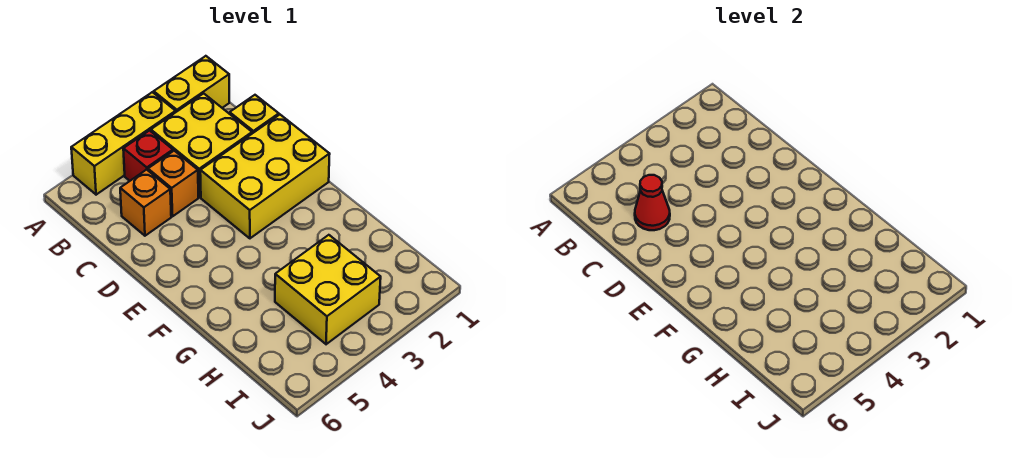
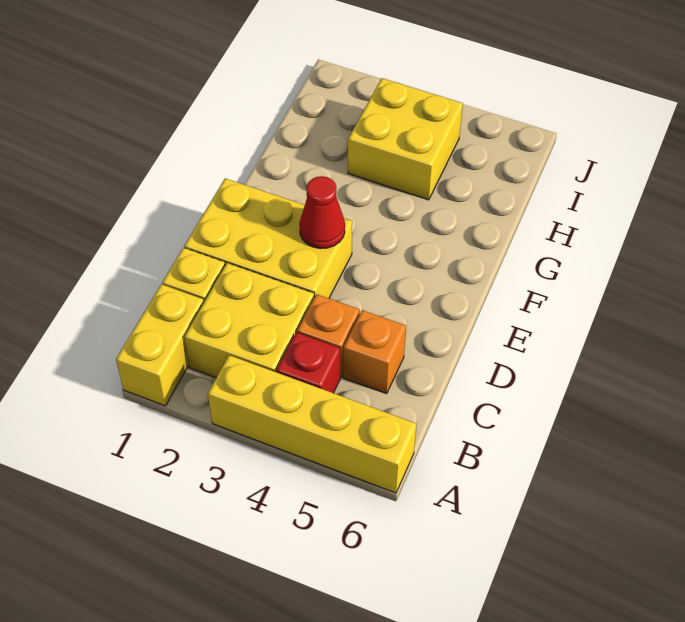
yellow brick A1:A2 level 1 -> yellow brick A1:B1 level 1
yellow brick A3:A5 level 1 -> yellow brick A3:A6 level 1
red cone C5 level 2 -> red cone E3 level 2

